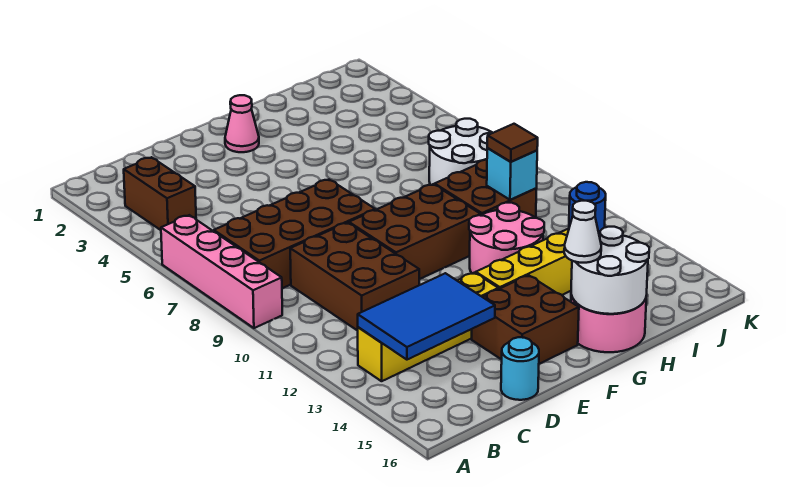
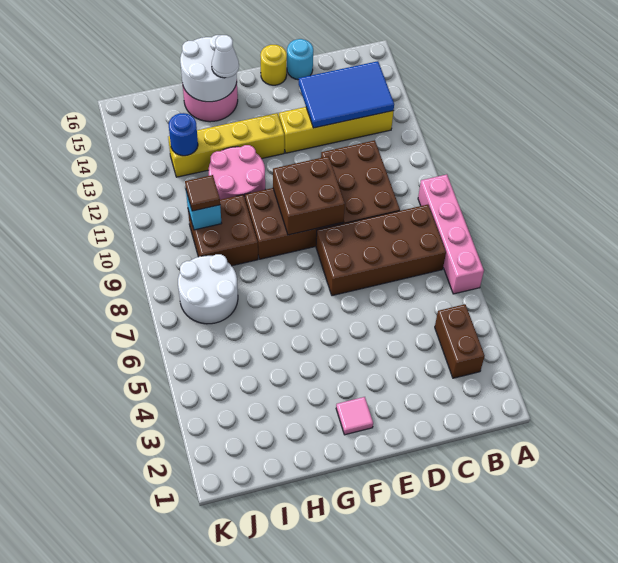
brown brick E14:F15 level 1 -> brown brick E9:F10 level 2
none -> yellow round brick E16 level 1
pink cone F2 level 1 -> pink tile F2 level 1

